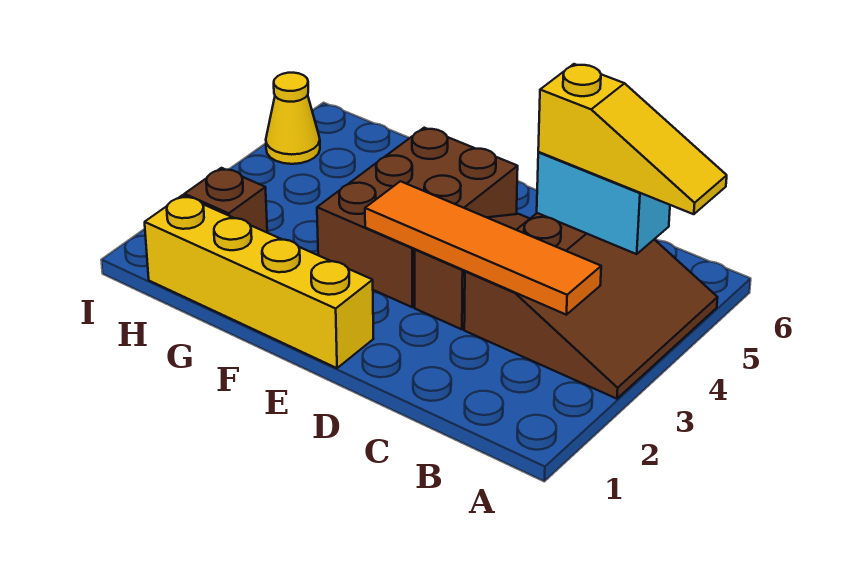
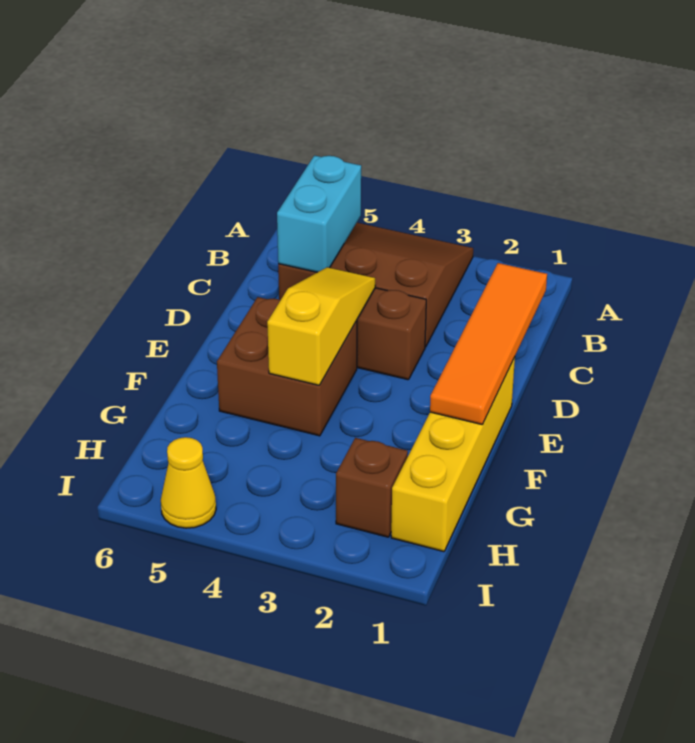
yellow slope A5:C5 level 3 top C -> yellow slope D4:F4 level 2 top F
orange tile B3:E3 level 2 -> orange tile C1:F1 level 2
brown brick E3:F5 level 1 -> brown brick E4:F5 level 1

